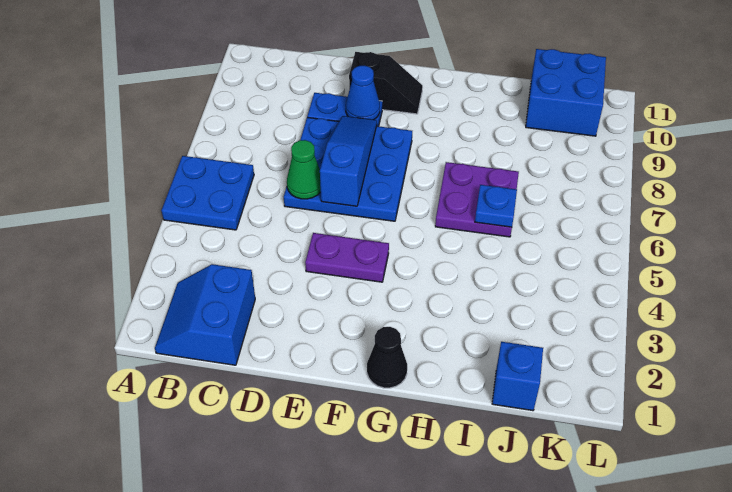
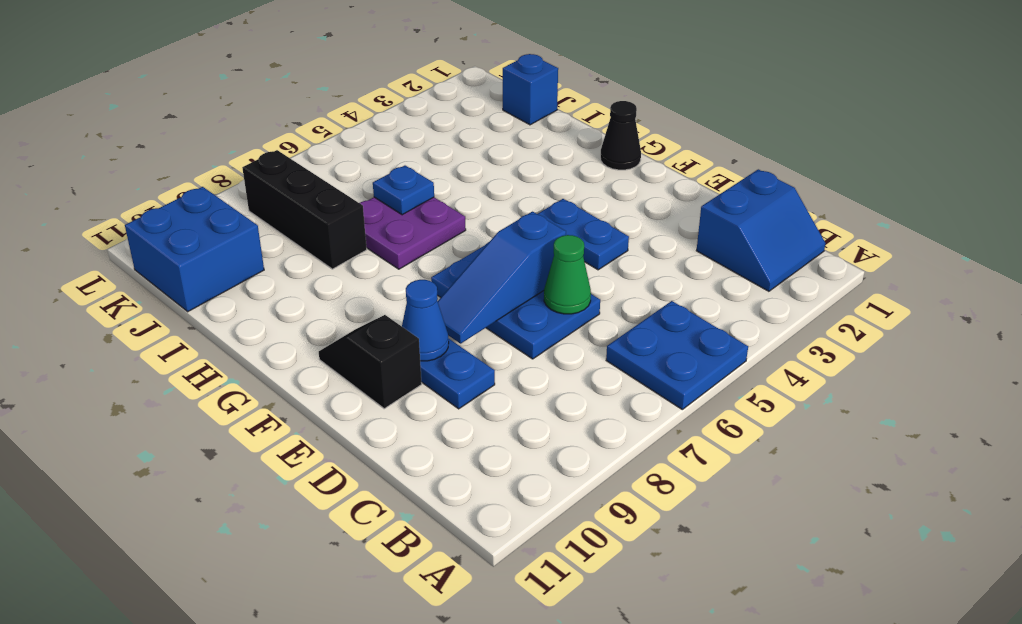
blue plate D6:F8 level 1 -> blue plate D6:F7 level 1
purple plate E4:F4 level 1 -> blue plate E4:F4 level 1
none -> black brick I8:K8 level 1

